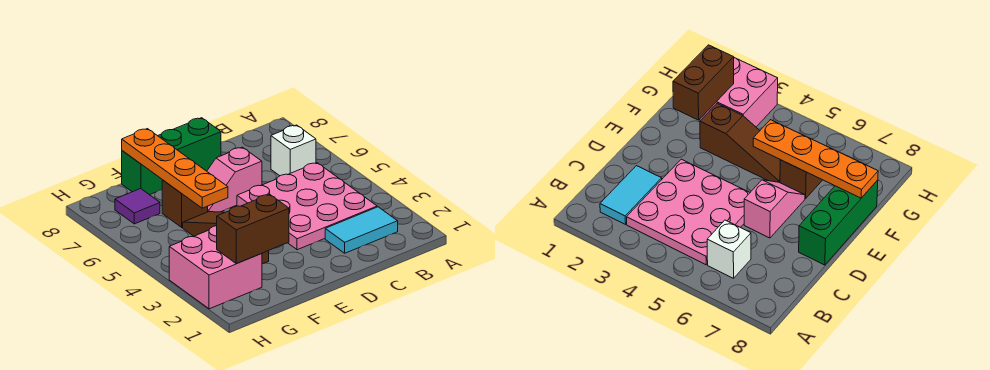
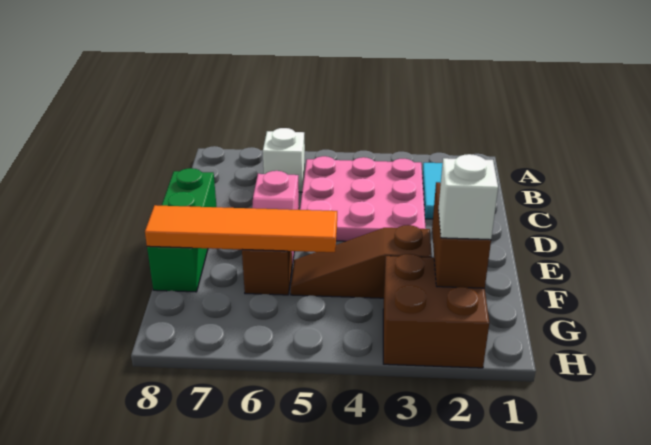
orange plate F5:F8 level 2 -> orange tile F5:F8 level 2
pink brick G2:H3 level 1 -> brown brick G2:H3 level 1
none -> white brick G2 level 3
purple tile G7 level 1 -> none

